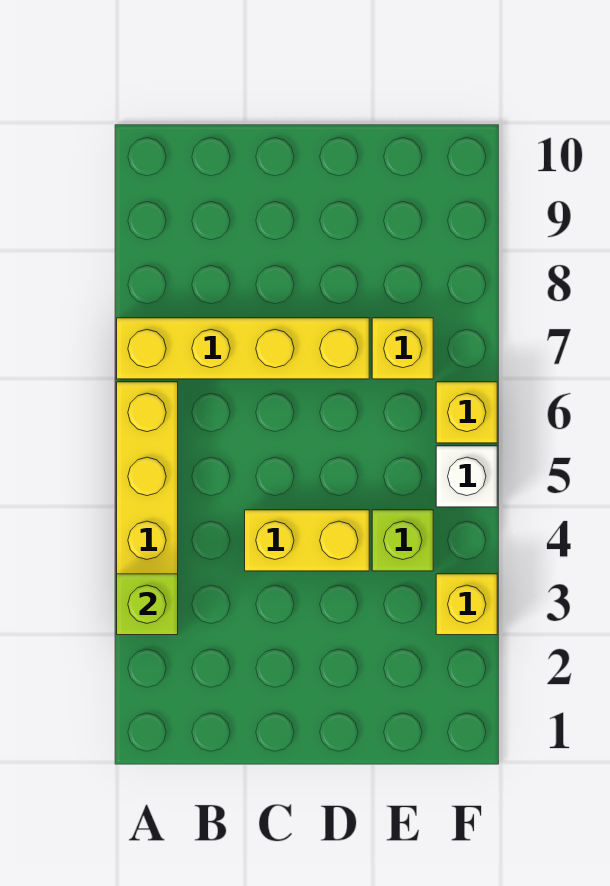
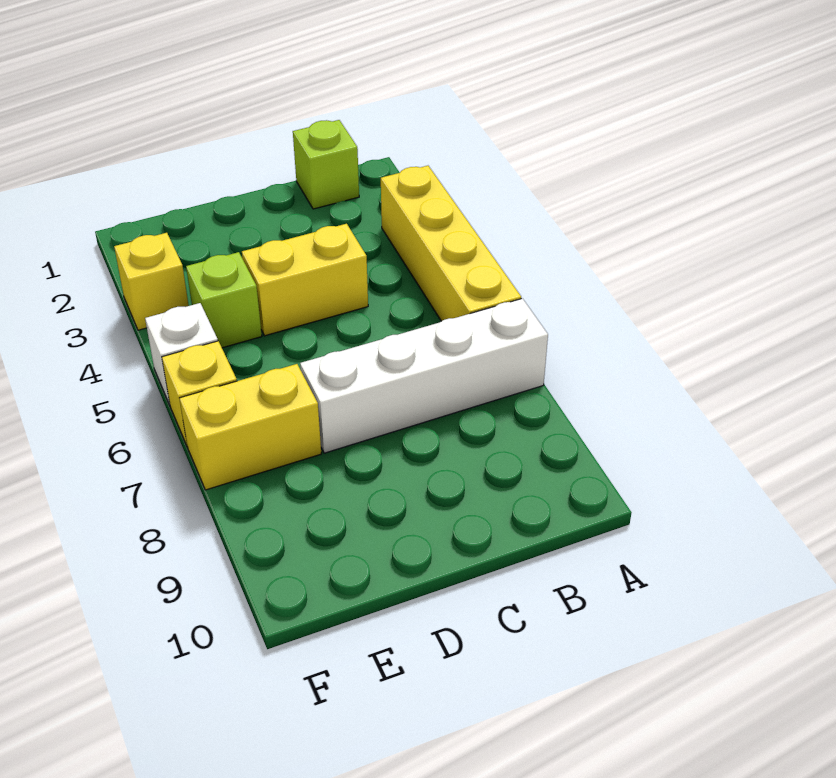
lime brick A3 level 2 -> lime brick B1 level 1
yellow brick A7:D7 level 1 -> white brick A7:D7 level 1
yellow brick E7 level 1 -> yellow brick E7:F7 level 1

